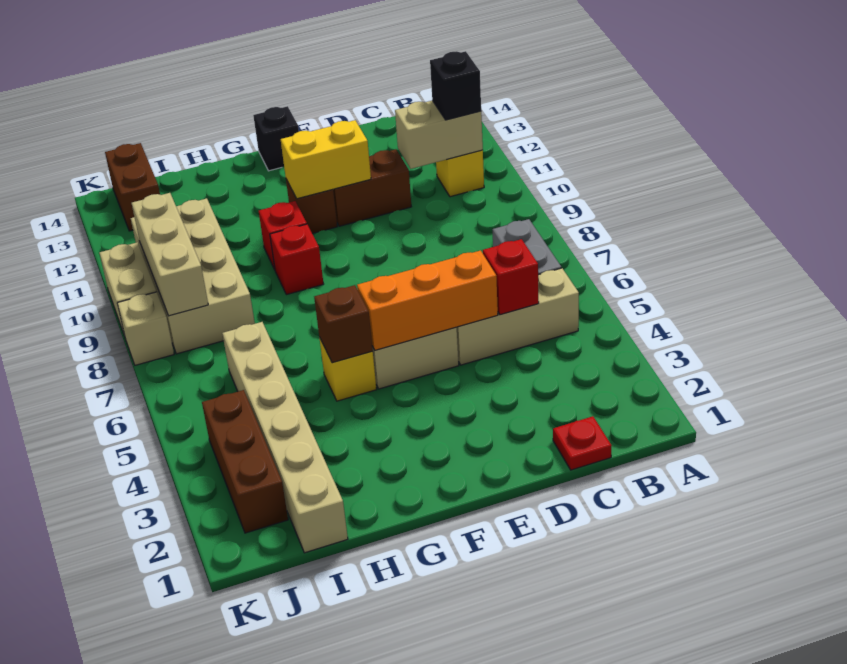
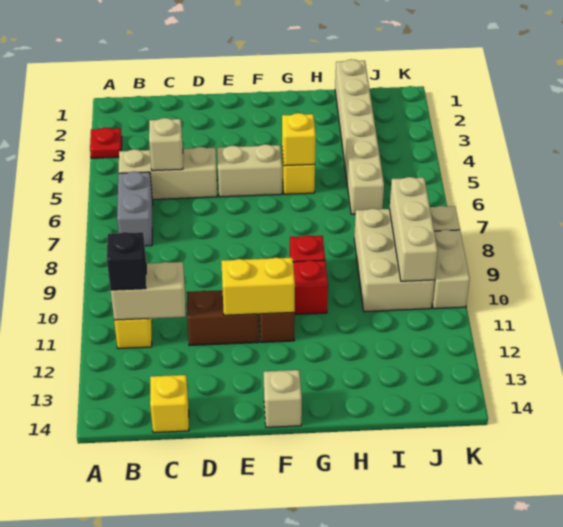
red plate C1 level 1 -> red plate A3 level 1
red brick C5 level 2 -> tan brick C5 level 2
none -> yellow brick C14 level 1
orange brick D5:F5 level 2 -> none
black brick F14 level 1 -> tan brick F14 level 1
brown brick G5 level 2 -> yellow brick G5 level 2
tan brick I8:J11 level 1 -> tan brick I8:J10 level 1
brown brick J2:J4 level 1 -> none
brown brick J13:J14 level 1 -> none

